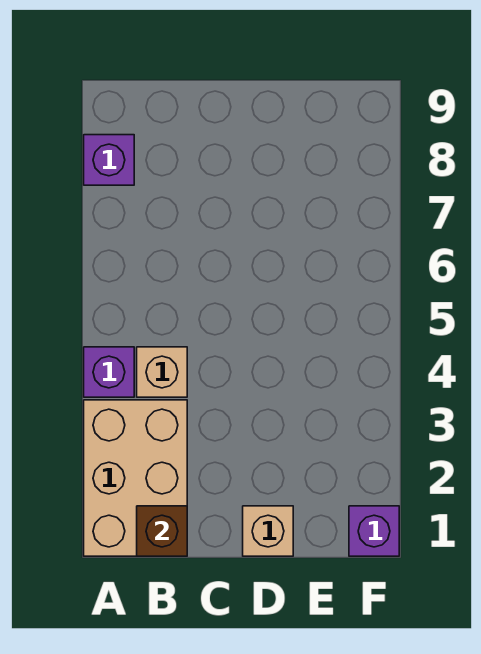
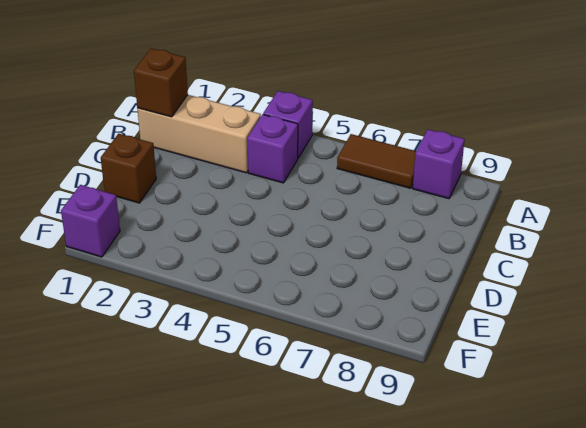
tan brick A1:B3 level 1 -> tan brick B1:B3 level 1
none -> brown tile A6:A7 level 1
tan brick B4 level 1 -> purple brick B4 level 1
tan brick D1 level 1 -> brown brick D1 level 1

